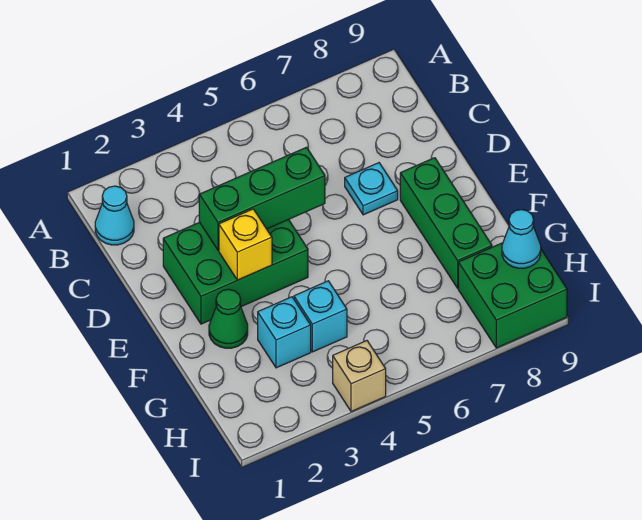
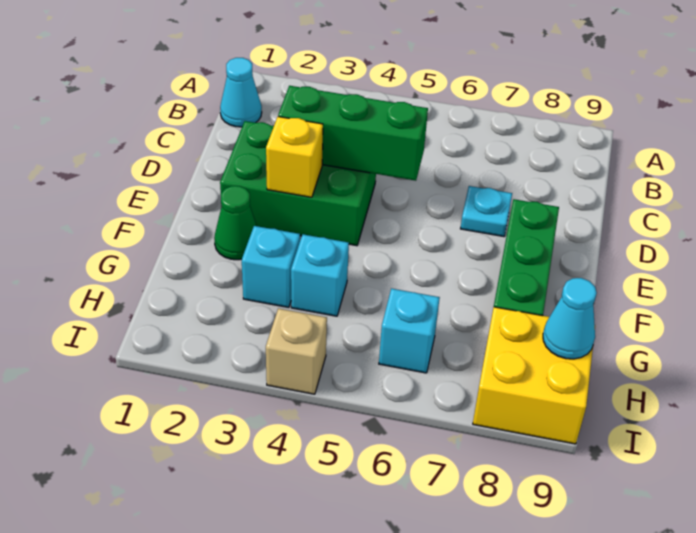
none -> cyan brick H6 level 1
green brick H8:I9 level 1 -> yellow brick H8:I9 level 1

